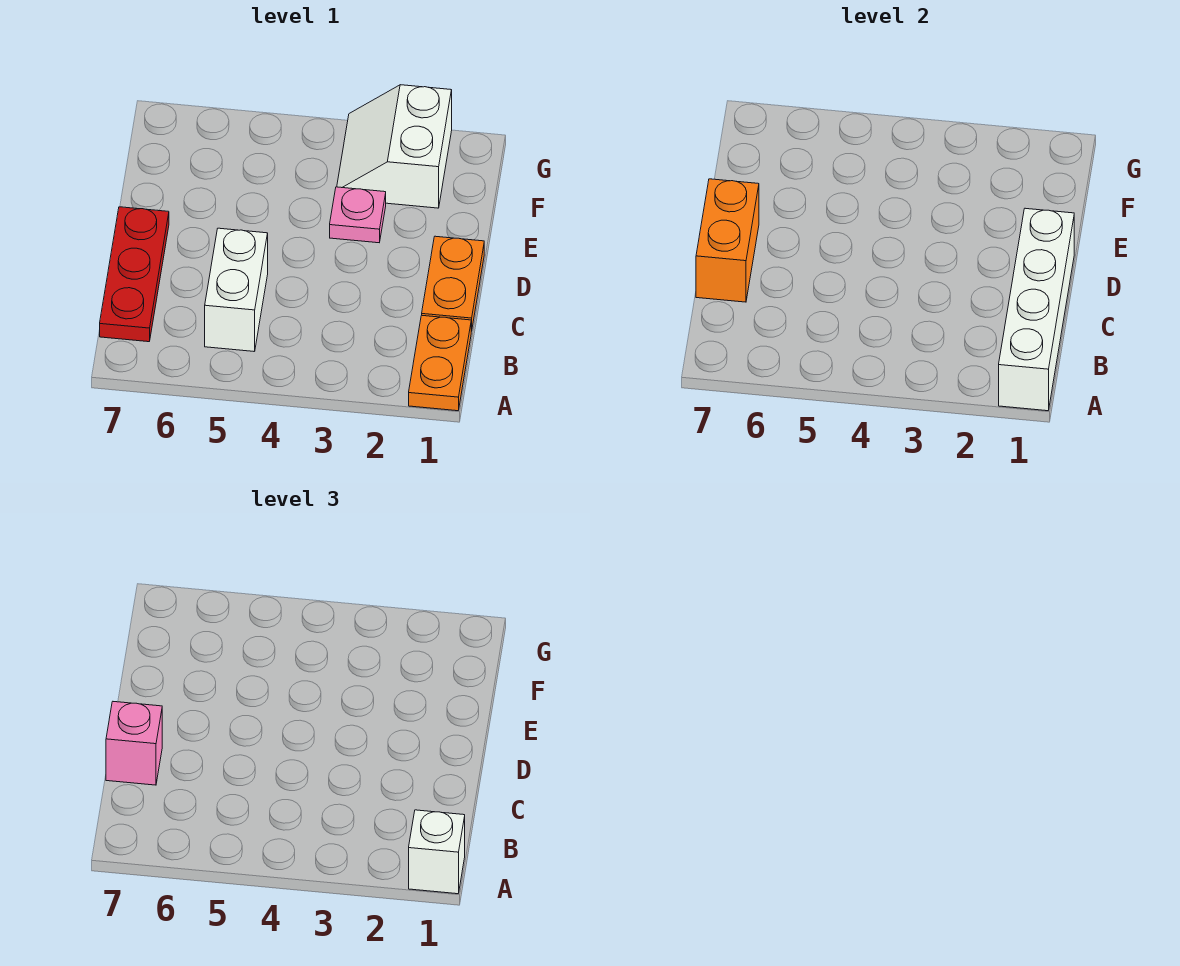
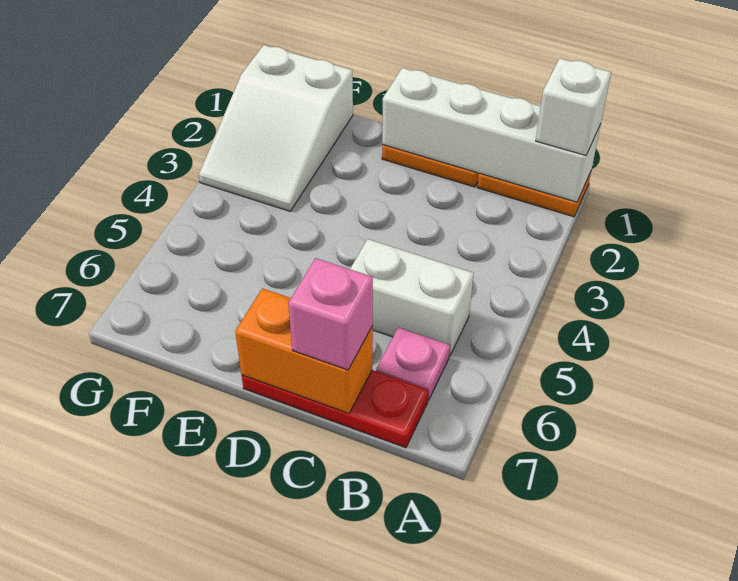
pink plate E3 level 1 -> pink plate B6 level 1
white slope F2:G3 level 1 top 2 -> white slope F1:G3 level 1 top 1

